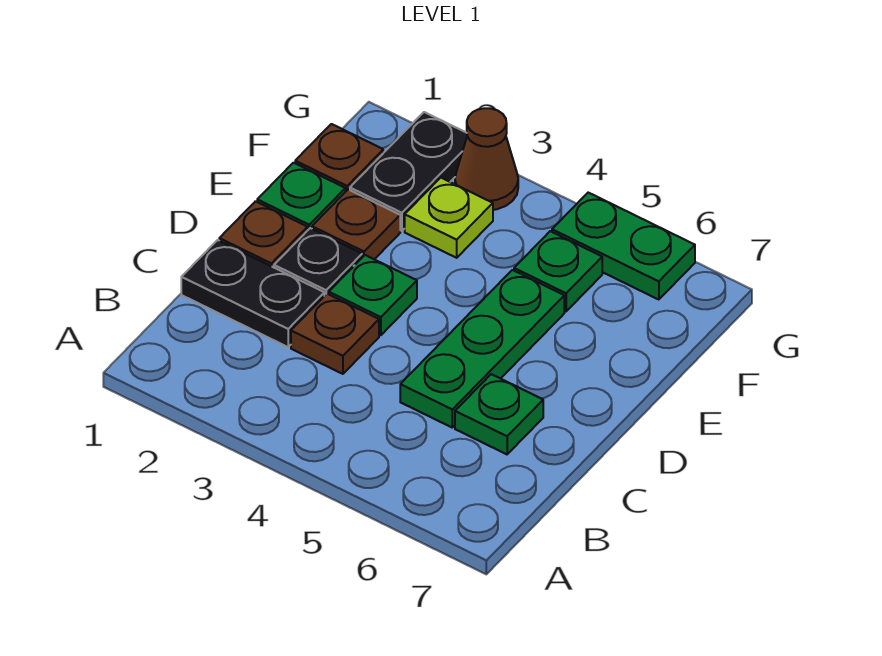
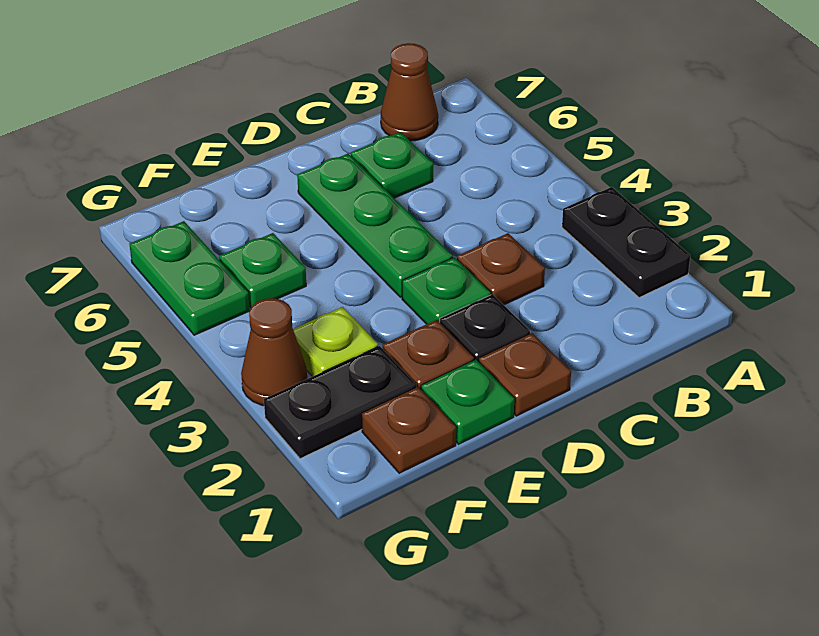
none -> brown cone B7 level 1
black plate C1:C2 level 1 -> black plate A2:A3 level 1
green plate C5:E5 level 1 -> green plate D4:D6 level 1

